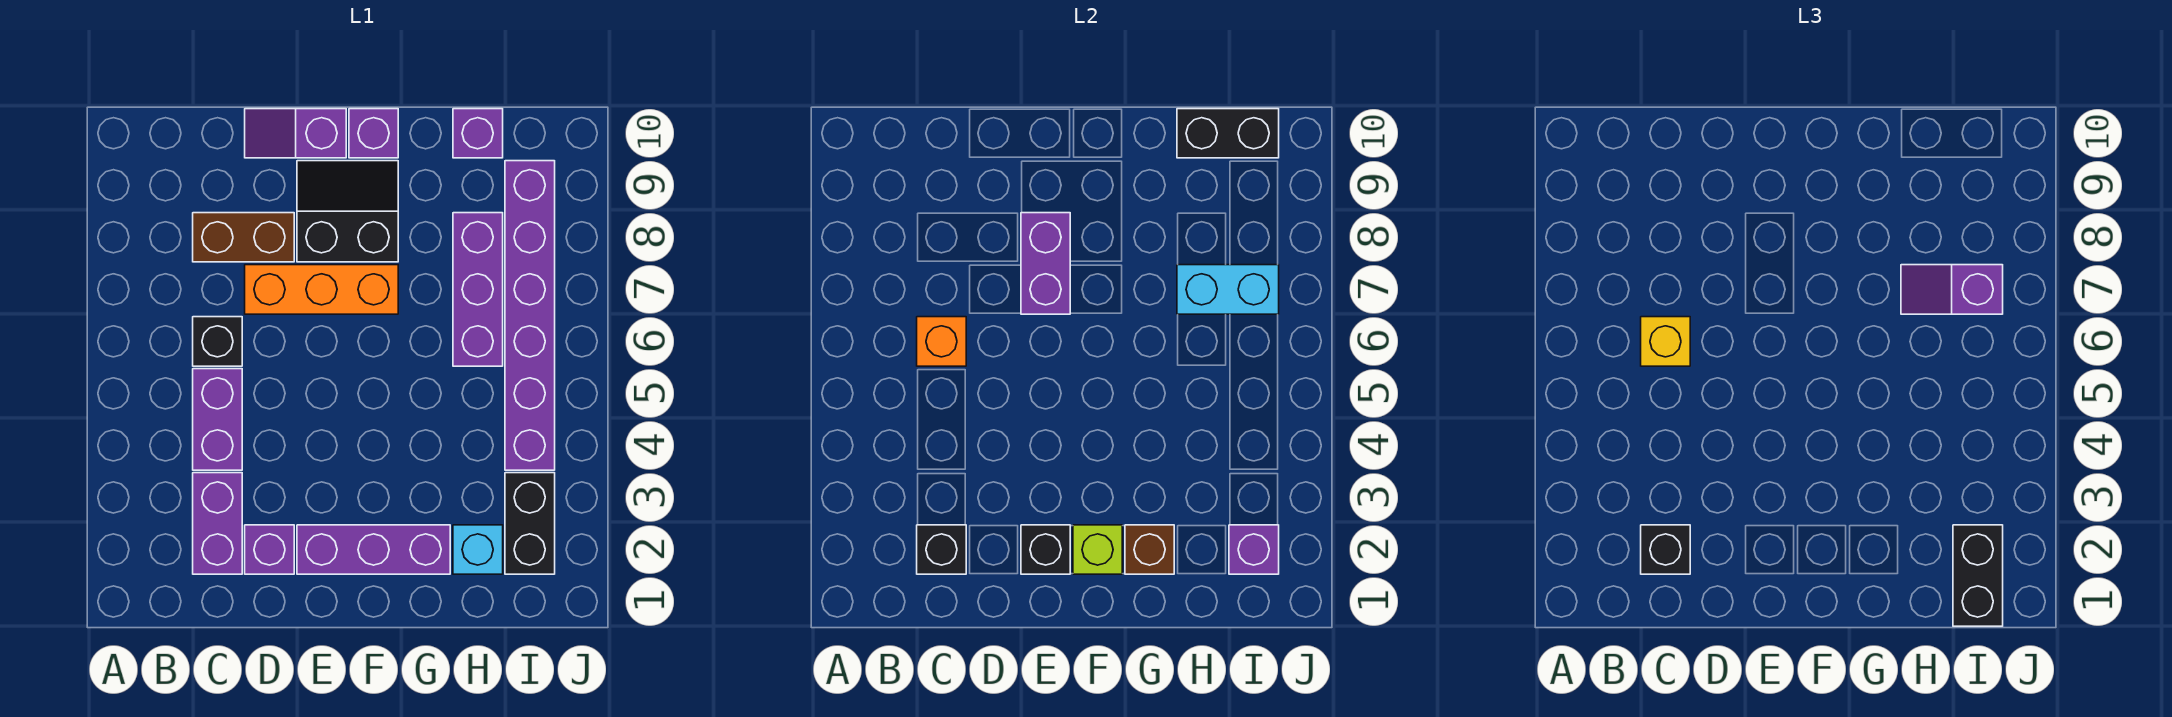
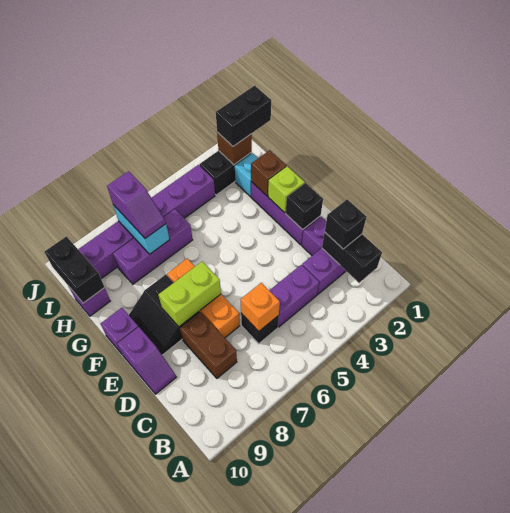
black brick C2 level 2 -> black brick B2:C2 level 2
yellow brick C6 level 3 -> none
purple brick E7:E8 level 2 -> lime brick E7:E8 level 2
purple brick I2 level 2 -> brown brick I2 level 2

